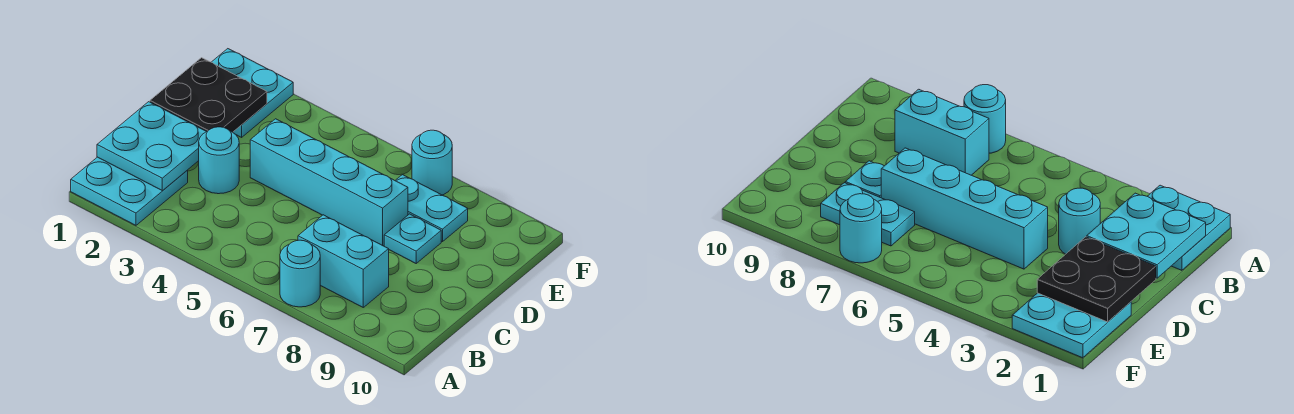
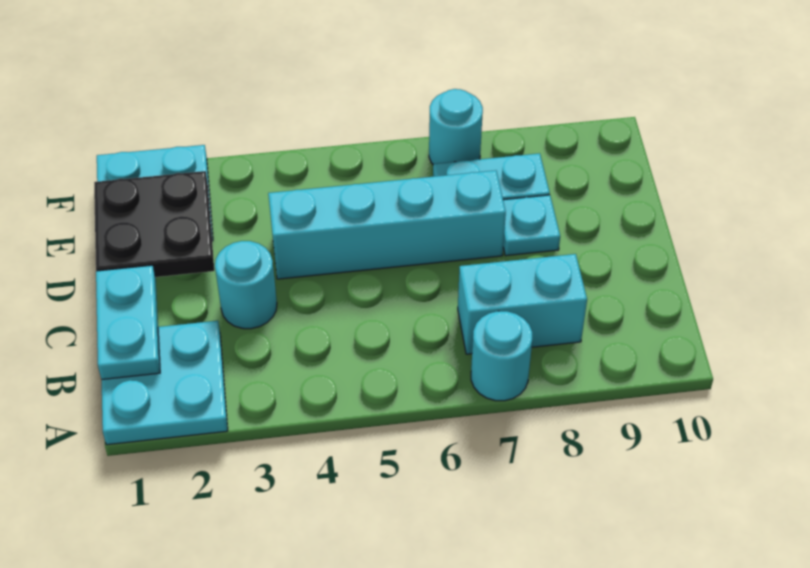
cyan plate B1:C2 level 2 -> cyan plate B1:C1 level 2

